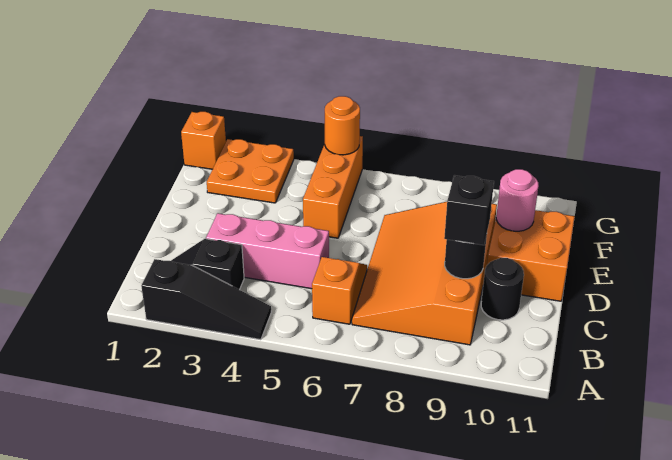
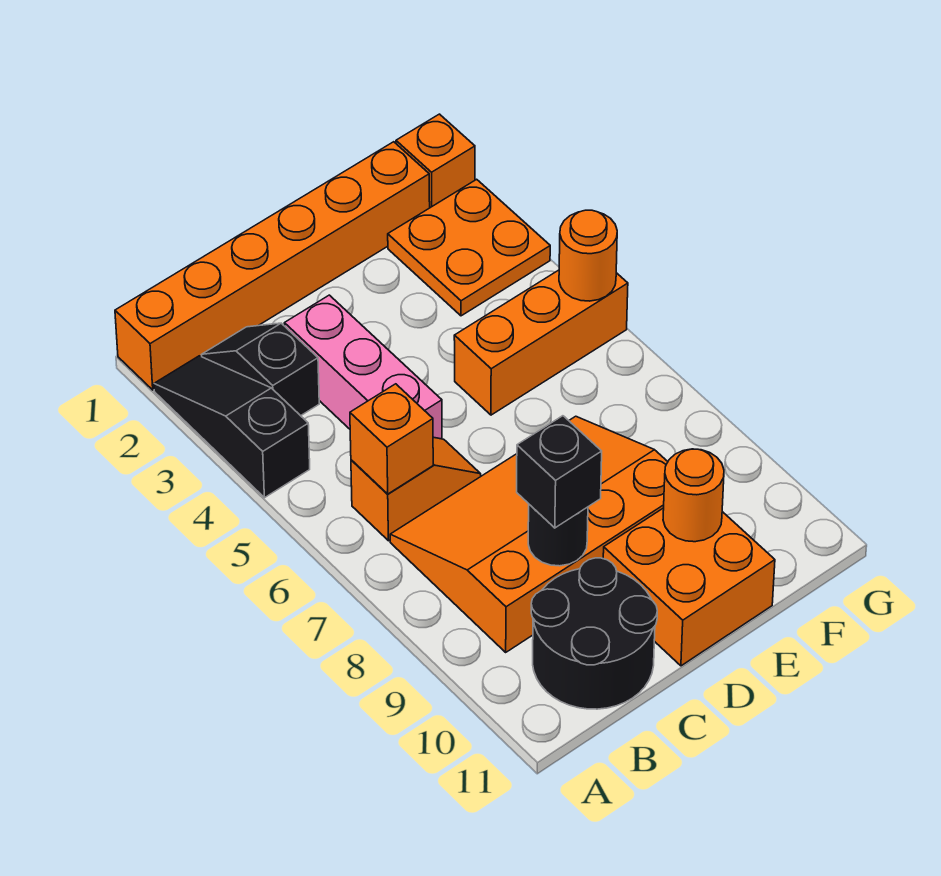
none -> orange brick A1:F1 level 1
black slope A2:A4 level 1 top 2 -> black slope A2:A4 level 1 top 4
none -> orange brick B6 level 2
black round brick C10 level 1 -> black round brick B10:C11 level 1
pink round brick E10 level 2 -> orange round brick E10 level 2

